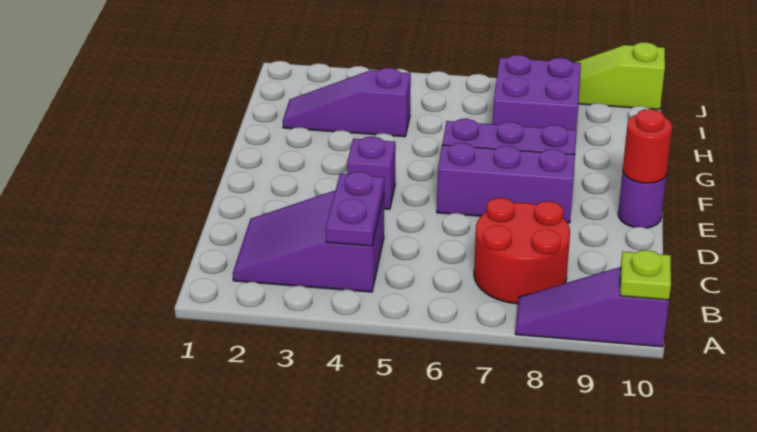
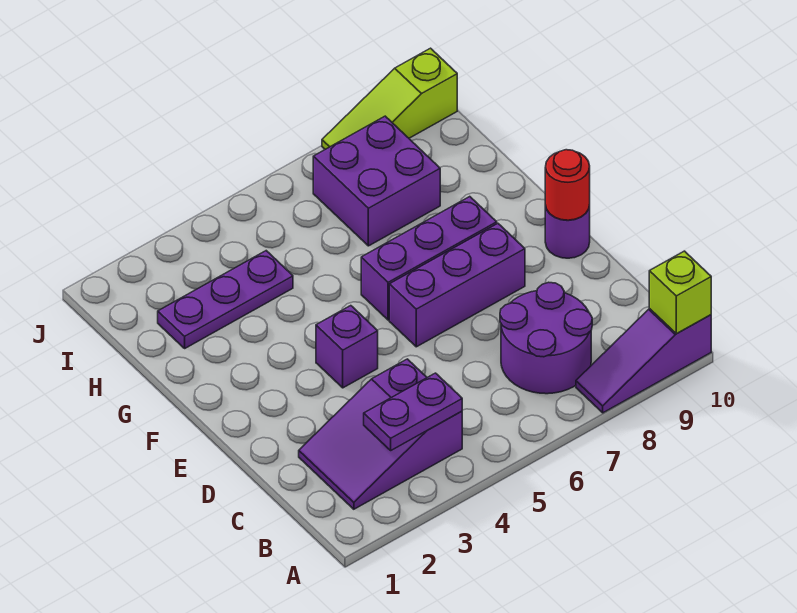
lime plate A10 level 2 -> lime brick A10 level 2
purple plate B4:C4 level 2 -> purple plate B3:B4 level 2
red round brick B7:C8 level 1 -> purple round brick B7:C8 level 1
purple slope H2:H4 level 1 top 4 -> purple plate H2:H4 level 1

